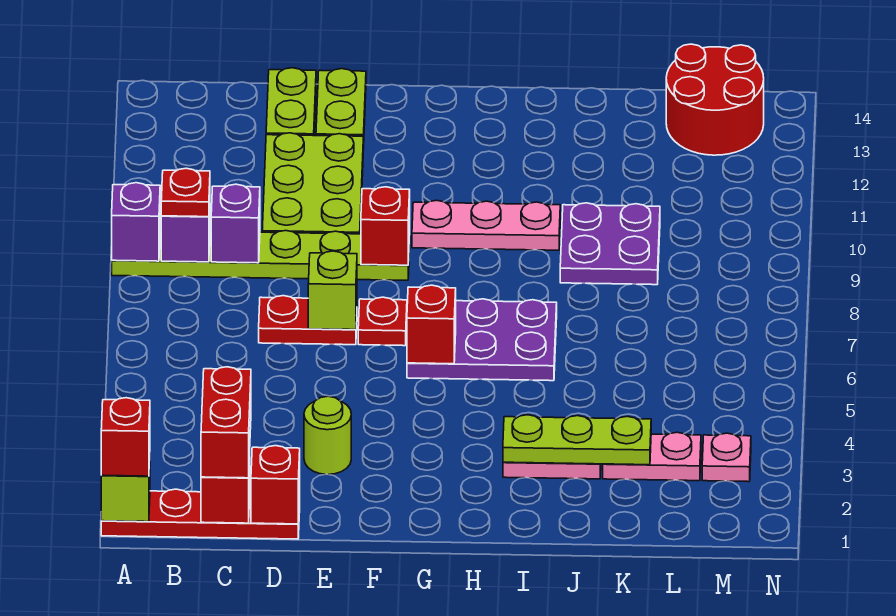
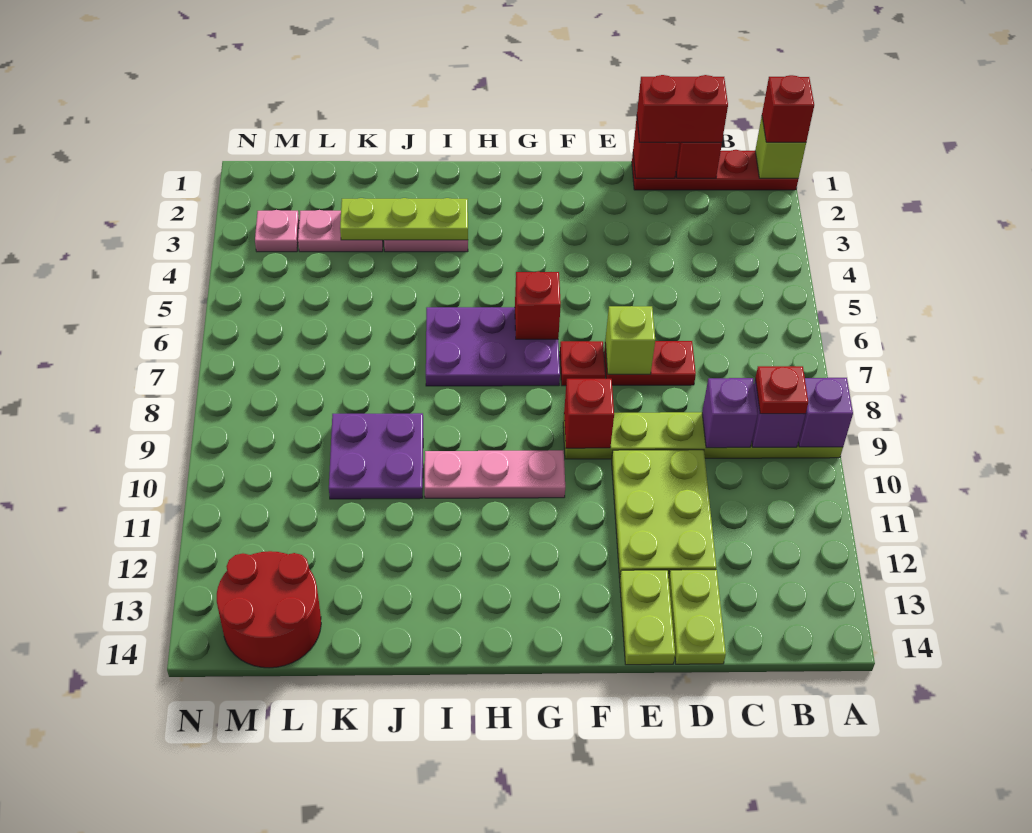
red brick C1:C2 level 3 -> red brick C1:D1 level 3
lime round brick E3 level 1 -> none

